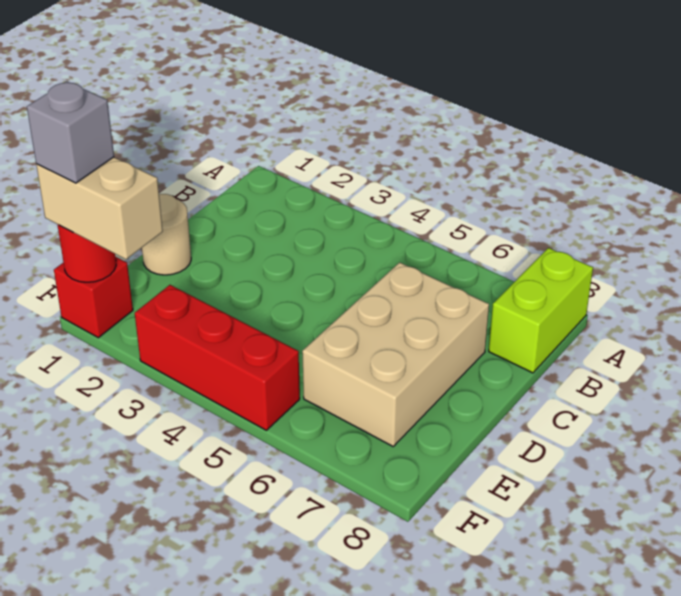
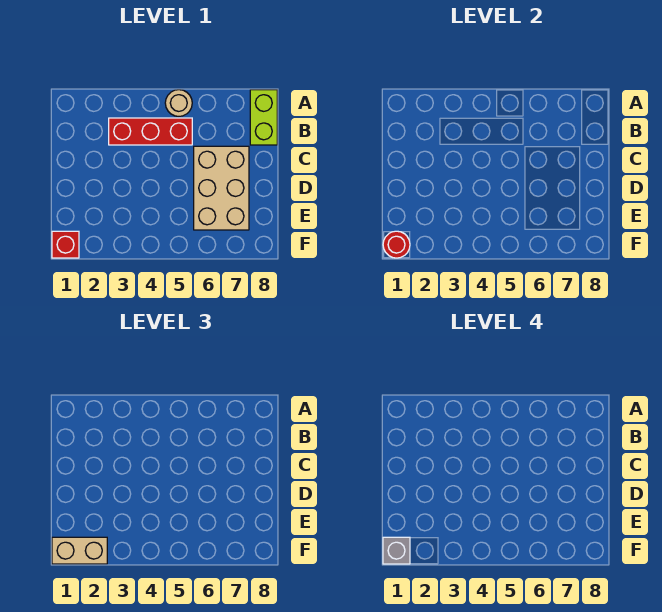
tan round brick D1 level 1 -> tan round brick A5 level 1
red brick F3:F5 level 1 -> red brick B3:B5 level 1

